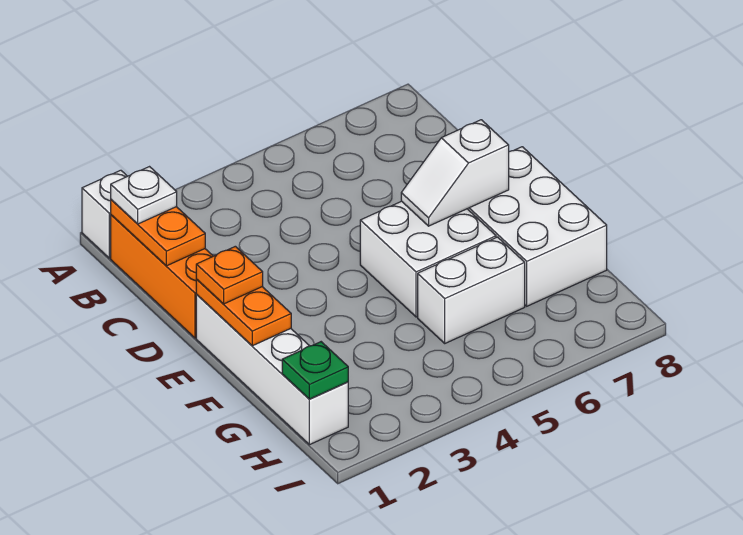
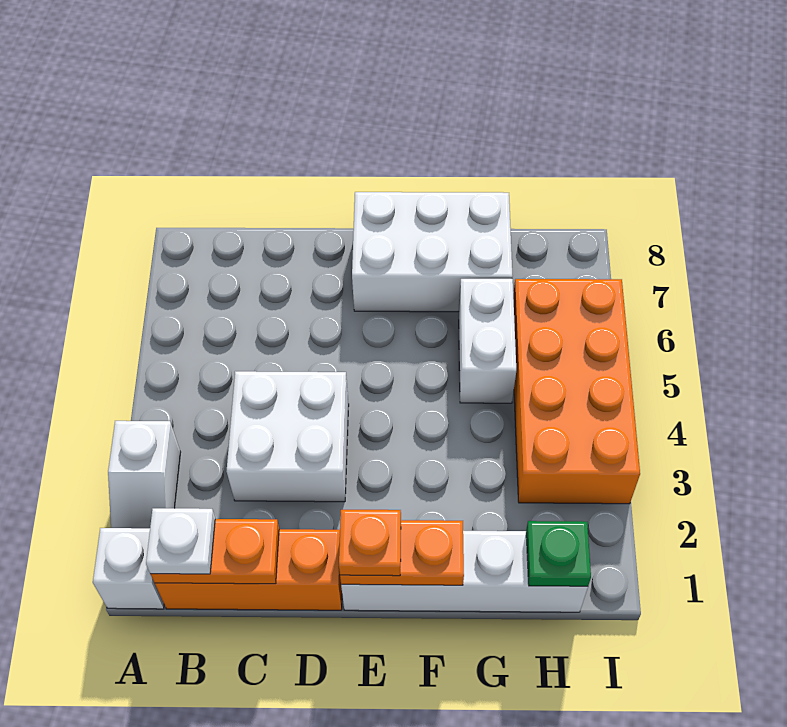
white brick E5:F6 level 1 -> white brick C3:D4 level 1
white slope E6:E7 level 2 top 7 -> white slope A2:A3 level 1 top 3
none -> orange brick H3:I6 level 1

